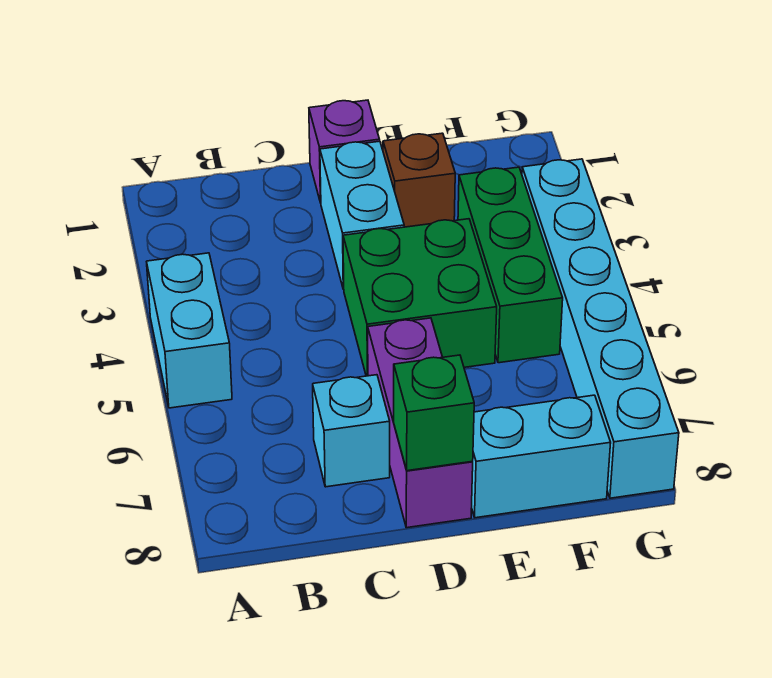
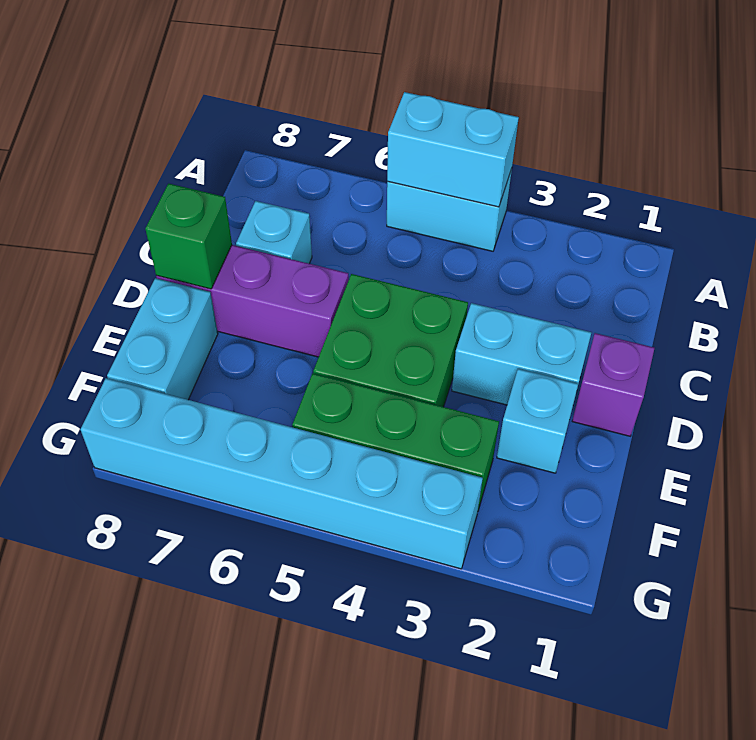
none -> cyan brick A4:A5 level 2
brown brick E2 level 1 -> cyan brick E2 level 1

